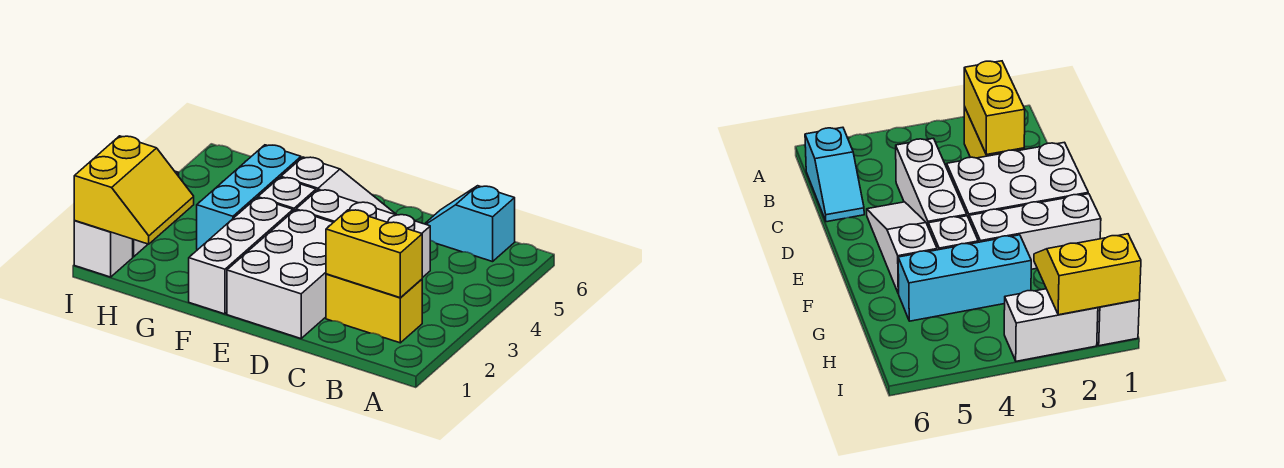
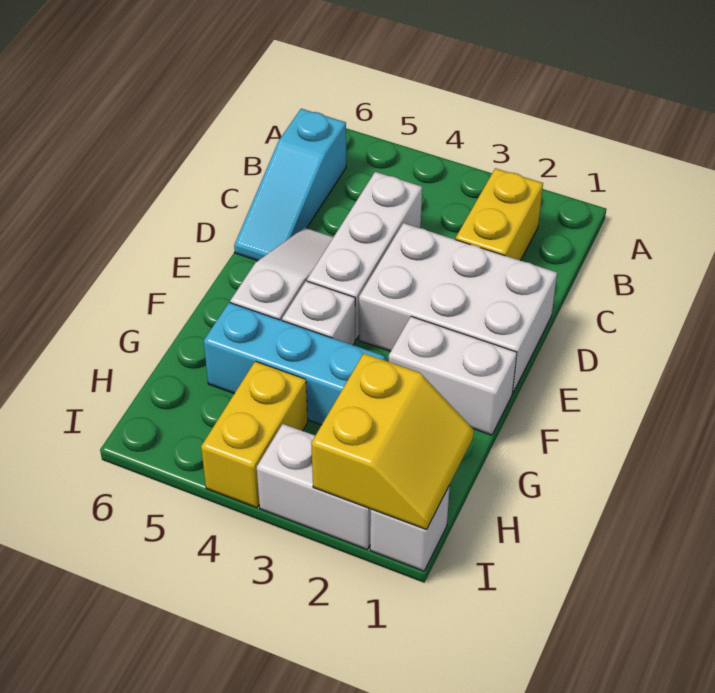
yellow brick B2:C2 level 2 -> yellow brick H4:I4 level 1
cyan slope B6:C6 level 1 top B -> cyan slope B6:D6 level 1 top B
white brick F1:F3 level 1 -> white brick F1:F2 level 1
yellow slope H1:I2 level 2 top I -> yellow slope H1:I2 level 2 top 2

